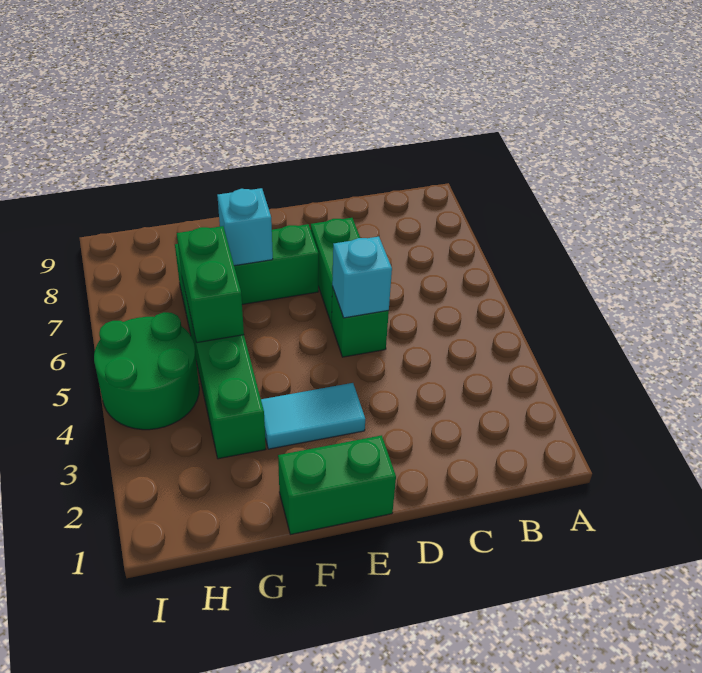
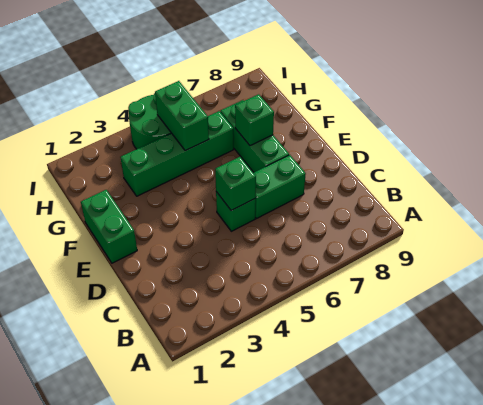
cyan brick D5 level 2 -> green brick D5 level 2
cyan tile E3:F3 level 1 -> none
cyan brick F7 level 2 -> green brick F7 level 2
green brick G5:G6 level 2 -> green brick G5:H5 level 2

